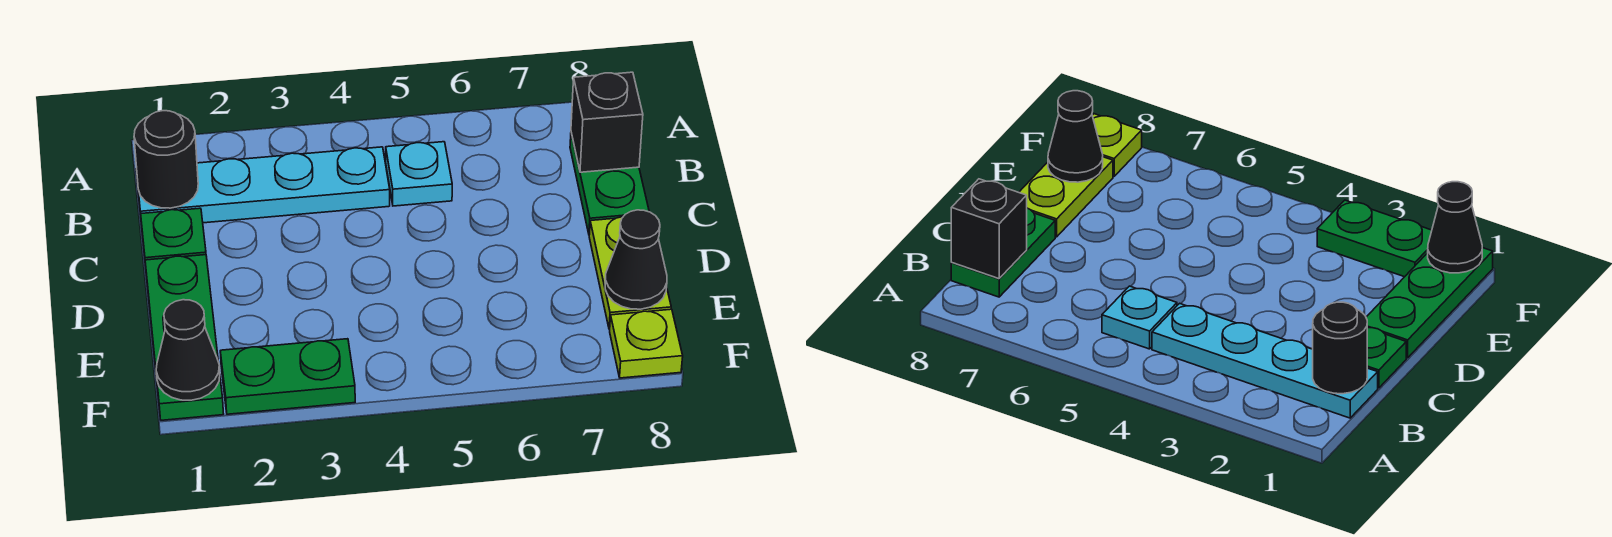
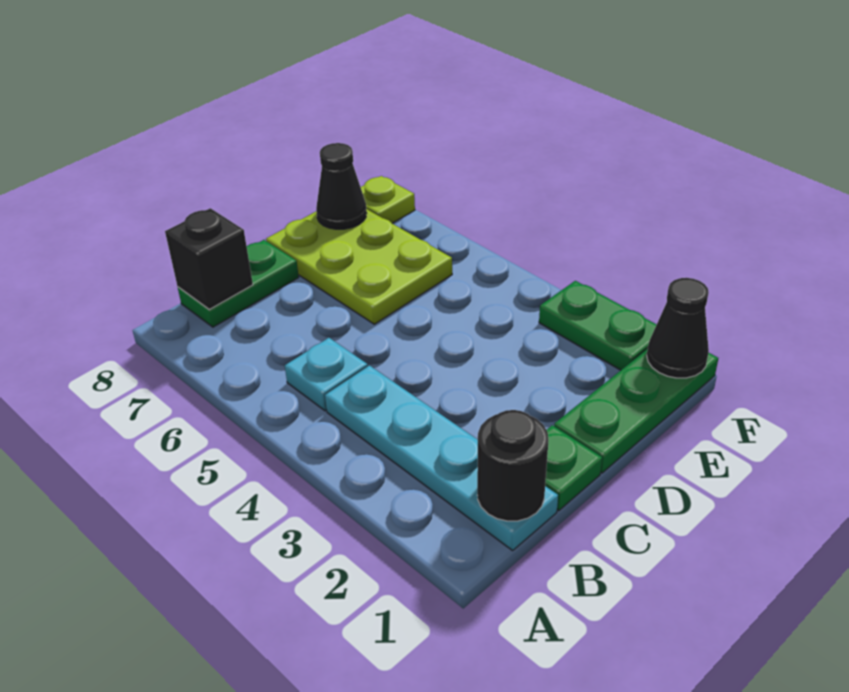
lime plate D8:E8 level 1 -> lime plate D6:E8 level 1

